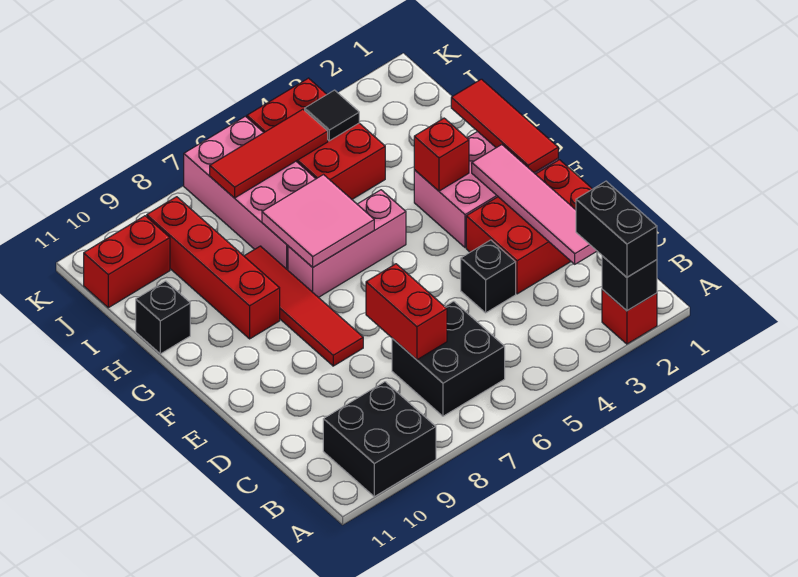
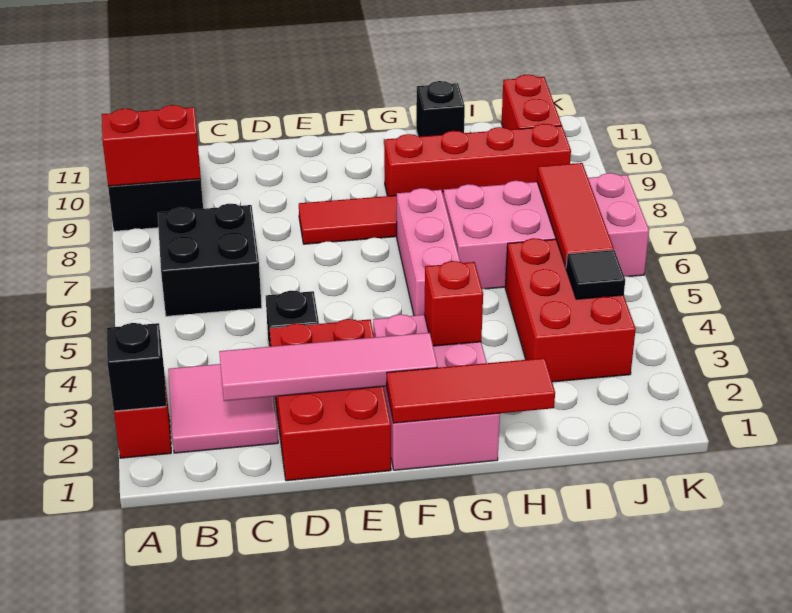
black brick A2:B2 level 3 -> none
red brick C7:D7 level 2 -> red brick A9:B9 level 2
pink tile G6:H7 level 2 -> pink tile B2:C3 level 1
red brick I4:K5 level 1 -> red brick I3:J5 level 1

